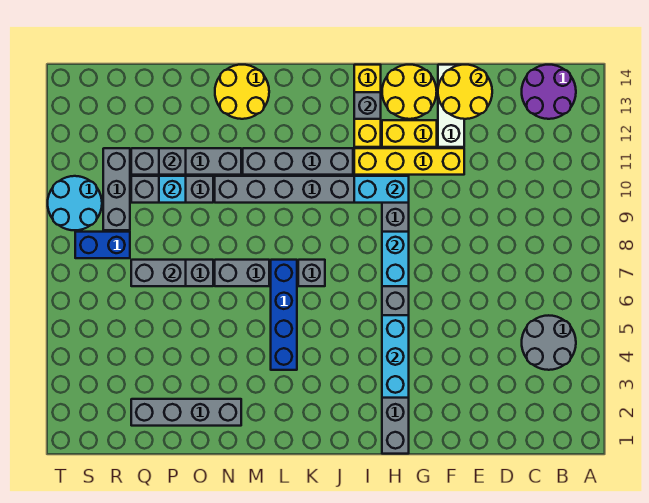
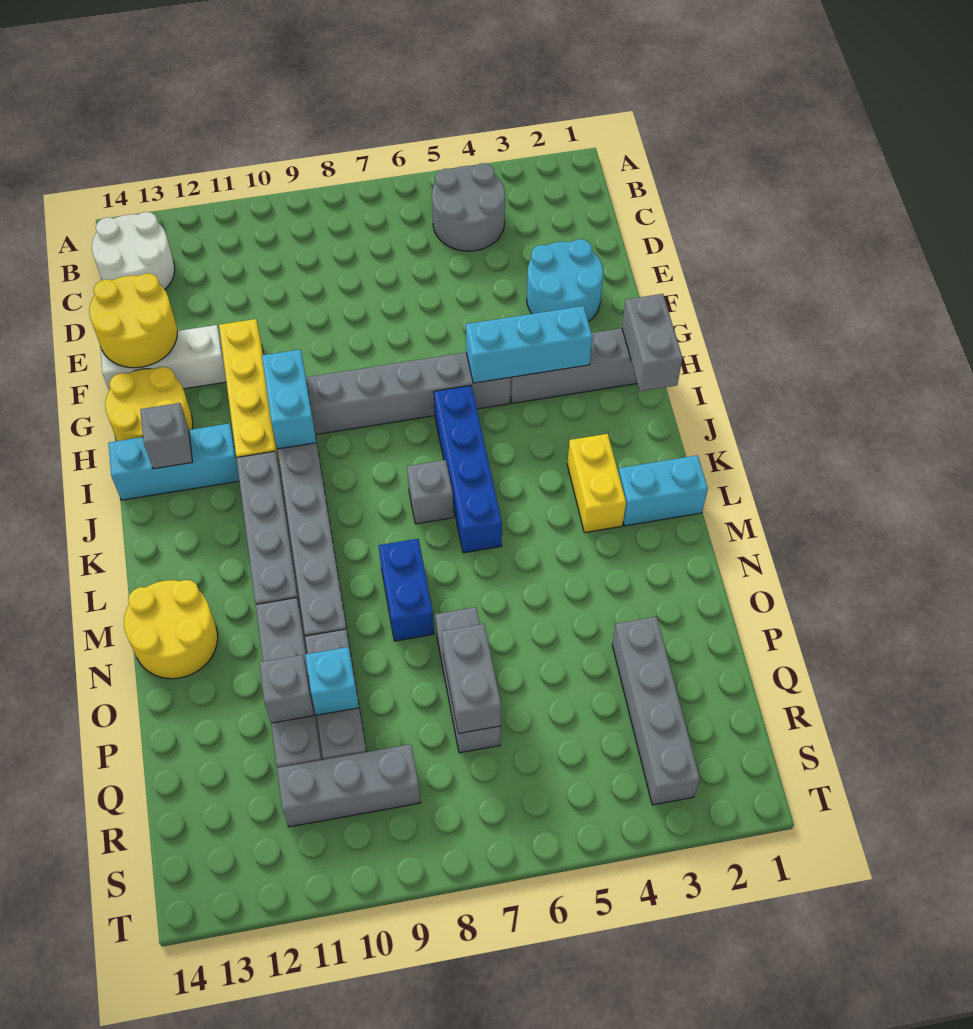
purple round brick B13:C14 level 1 -> white round brick B13:C14 level 1
yellow brick G12:H12 level 1 -> yellow brick K3:L3 level 1
cyan brick H7:H8 level 2 -> cyan brick L1:L2 level 1
yellow brick I12:I14 level 1 -> cyan brick I12:I14 level 1
blue brick L4:L7 level 1 -> blue brick I6:L6 level 1
grey brick M7:N7 level 1 -> grey brick H1:I1 level 2
grey brick N2:Q2 level 1 -> grey brick P3:S3 level 1
blue brick R8:S8 level 1 -> blue brick M8:N8 level 1
cyan round brick S9:T10 level 1 -> cyan round brick E2:F3 level 1

